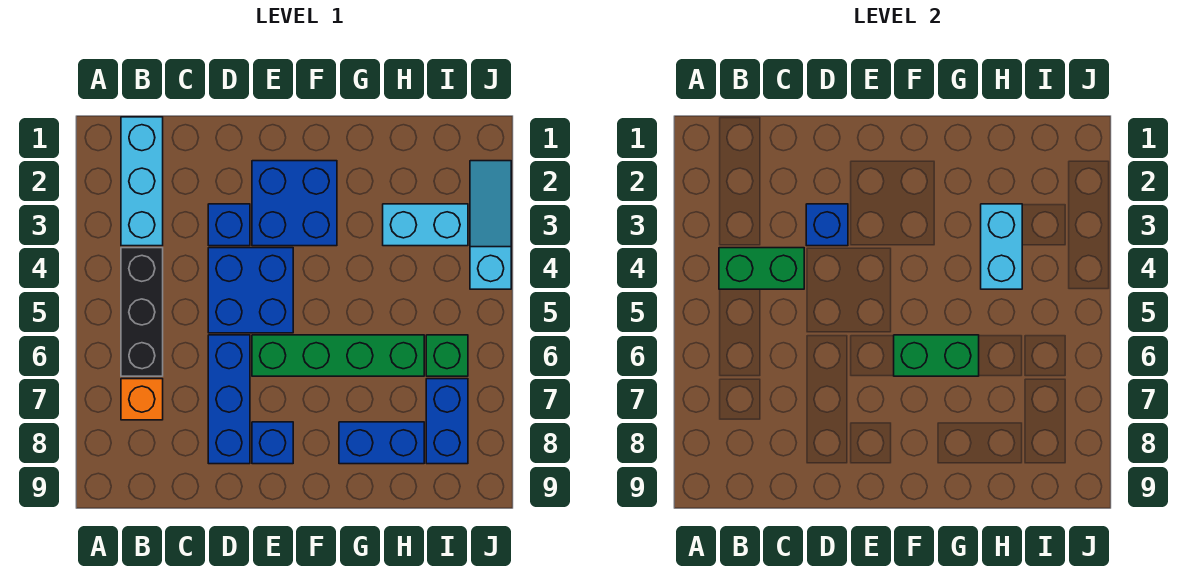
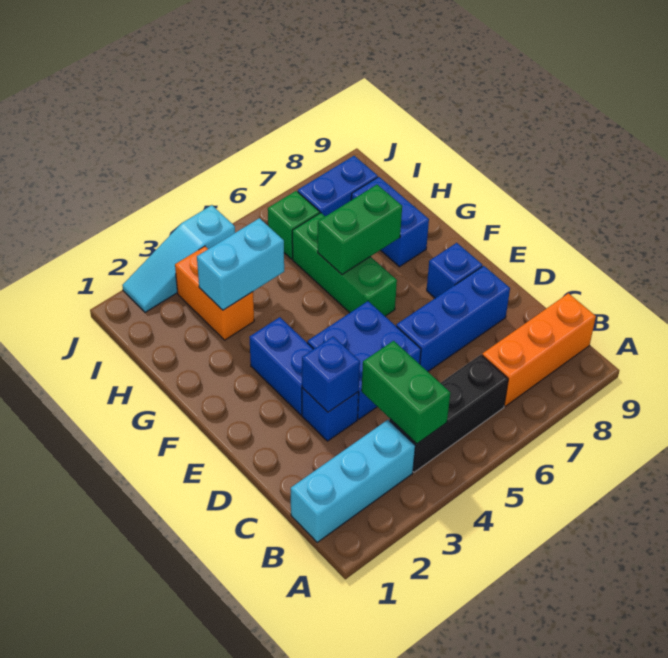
orange brick B7 level 1 -> orange brick B7:B9 level 1
blue brick E2:F3 level 1 -> blue brick E3:F3 level 1
green brick E6:H6 level 1 -> green brick F6:H6 level 1
green brick F6:G6 level 2 -> green brick G6:G7 level 2
cyan brick H3:I3 level 1 -> orange brick H3:I3 level 1

